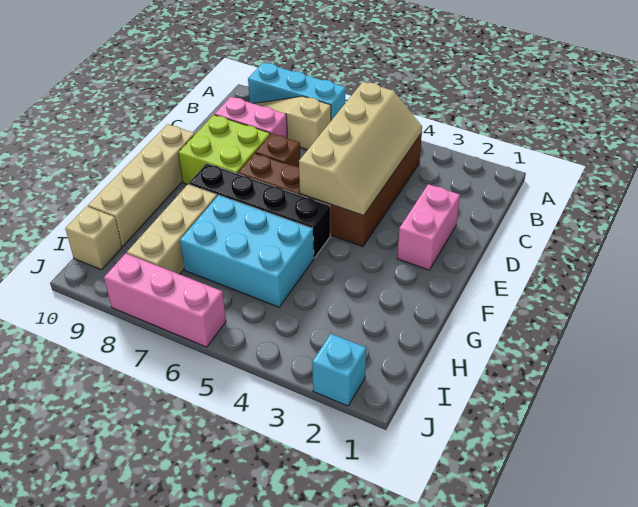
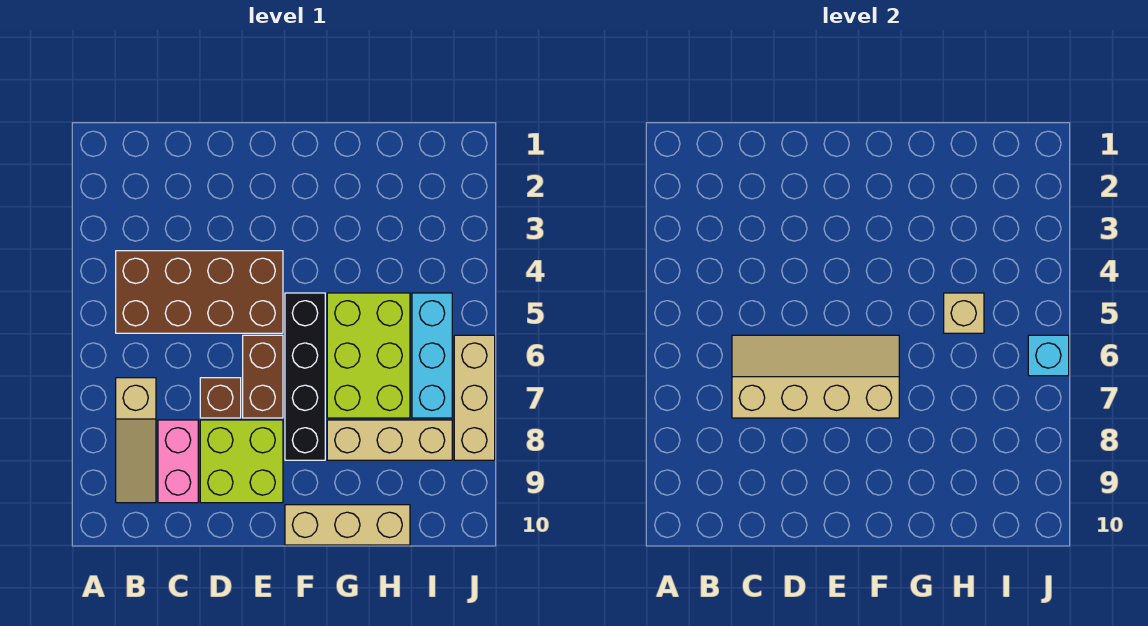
cyan brick A7:A9 level 1 -> cyan brick I5:I7 level 1
tan slope B4:E5 level 2 top 5 -> tan slope C6:F7 level 2 top 7
pink brick D2:E2 level 1 -> none
tan brick E10:H10 level 1 -> tan brick F10:H10 level 1
cyan brick G5:H7 level 1 -> lime brick G5:H7 level 1
tan brick I10 level 1 -> tan brick H5 level 2
cyan brick J2 level 1 -> cyan brick J6 level 2
pink brick J6:J8 level 1 -> tan brick J6:J8 level 1

